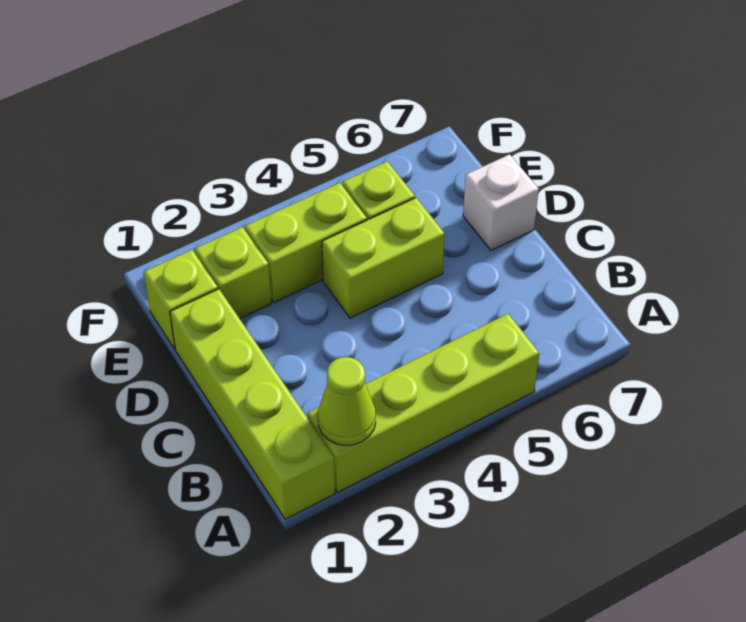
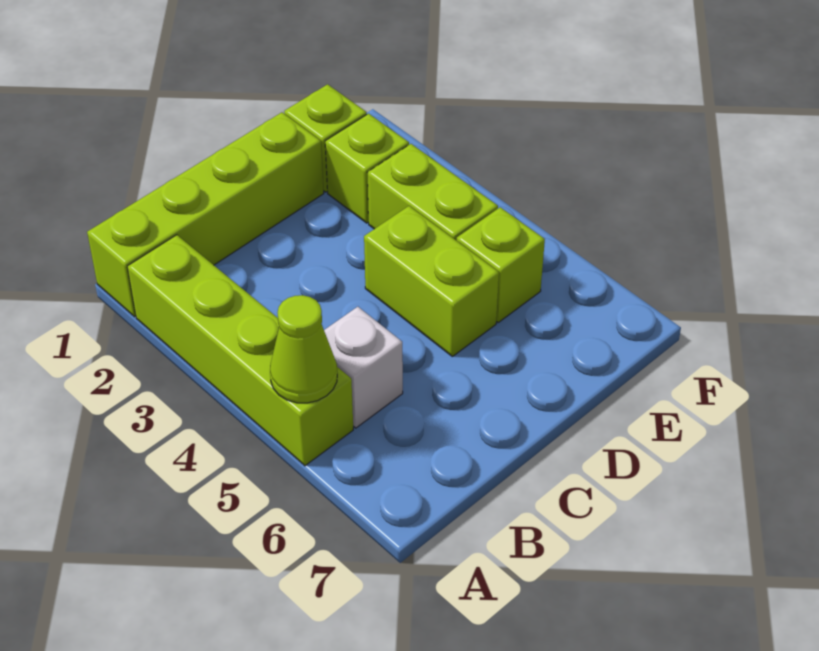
lime cone A2 level 2 -> lime cone A5 level 2
white brick D7 level 1 -> white brick B5 level 1

